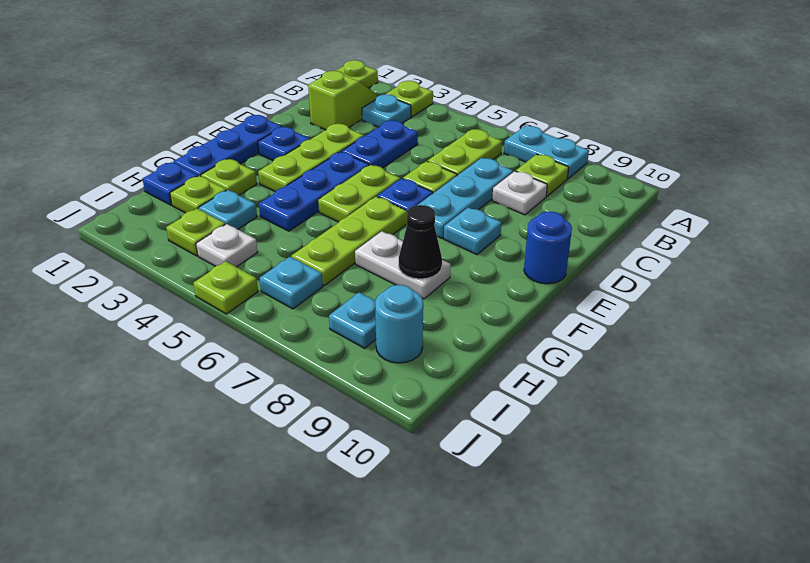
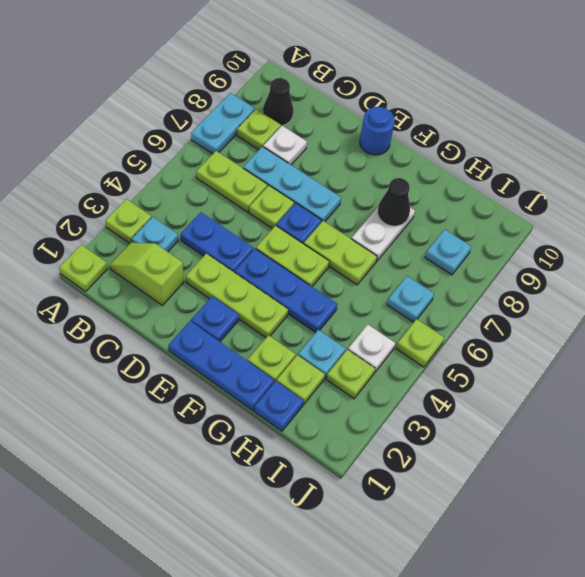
none -> black cone B9 level 1
cyan plate E8 level 1 -> none
lime plate F6:H6 level 1 -> lime plate F6:G6 level 1
cyan round brick I9 level 1 -> none

